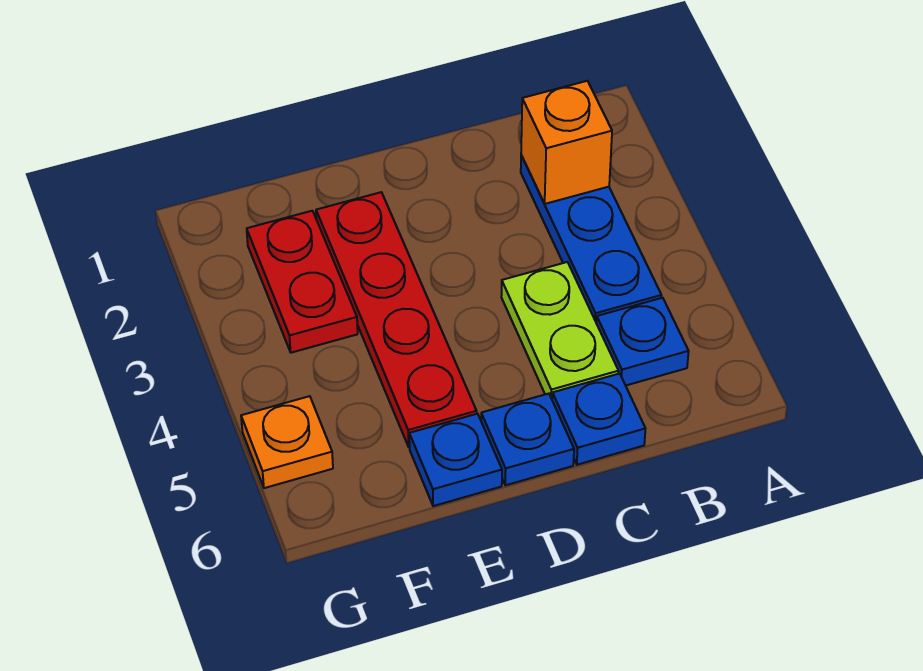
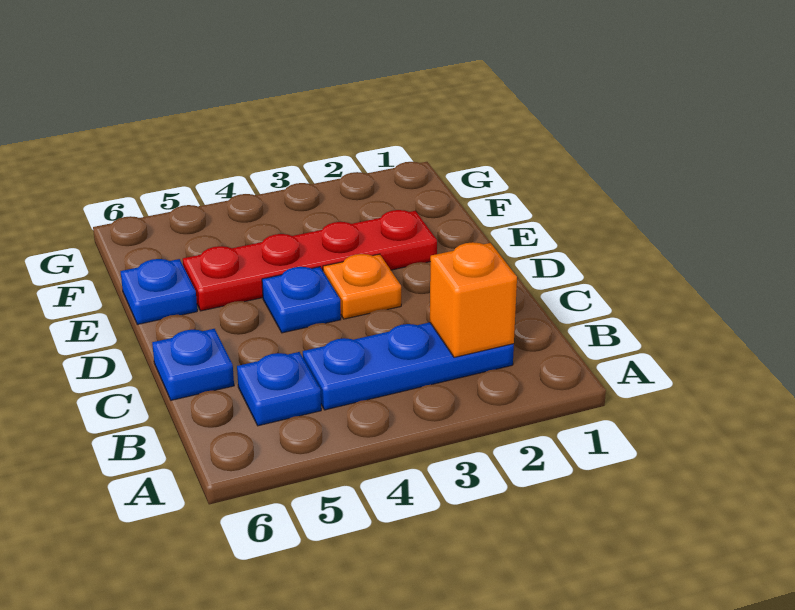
lime plate C4:C5 level 1 -> none
blue plate D6 level 1 -> blue plate D4 level 1
red plate F2:F3 level 1 -> none
orange plate G5 level 1 -> orange plate D3 level 1

